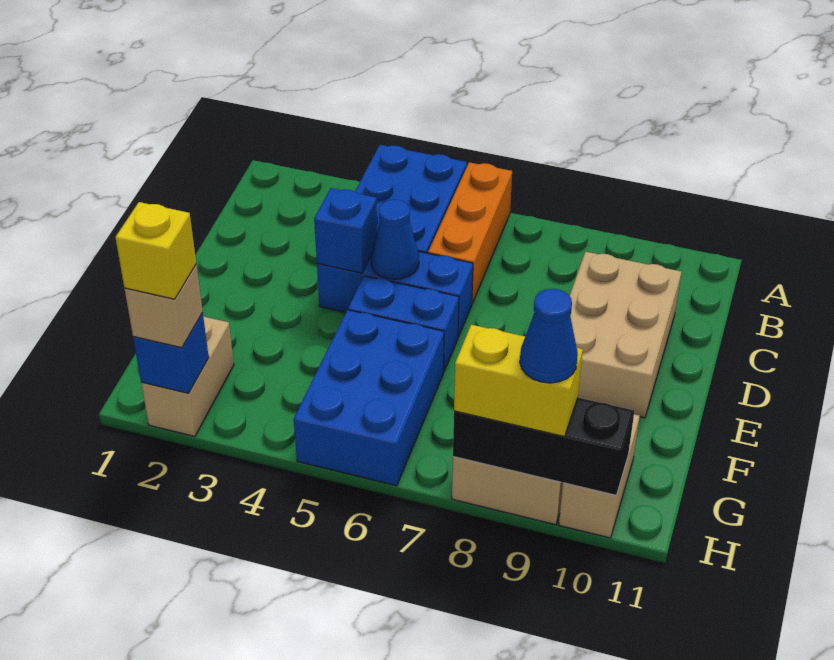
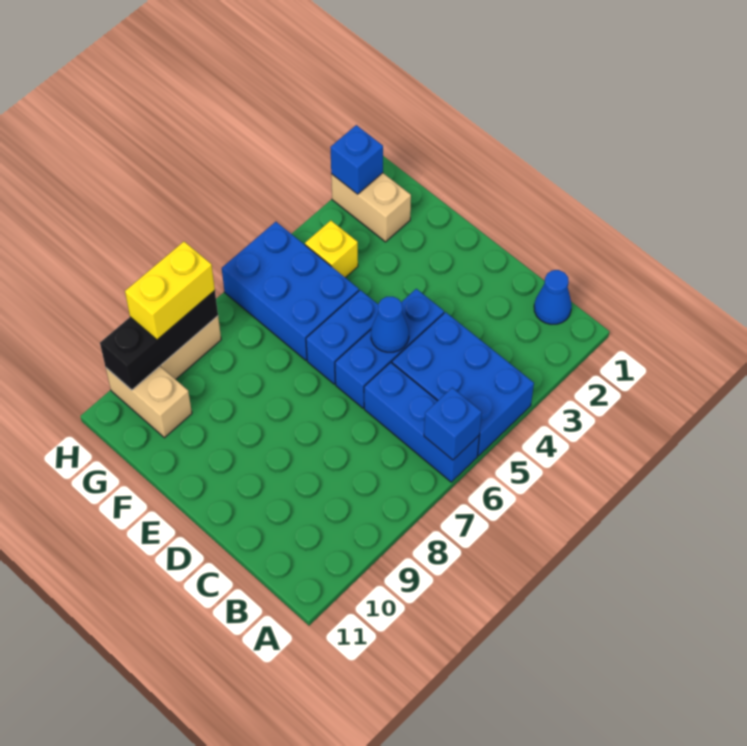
orange brick A6:C6 level 1 -> blue brick A6:C6 level 1
tan brick C9:E10 level 1 -> none
blue brick D4 level 2 -> blue brick A6 level 2
tan brick H2 level 3 -> none
yellow brick H2 level 4 -> yellow brick G4 level 1
blue cone H9 level 4 -> blue cone B1 level 1

